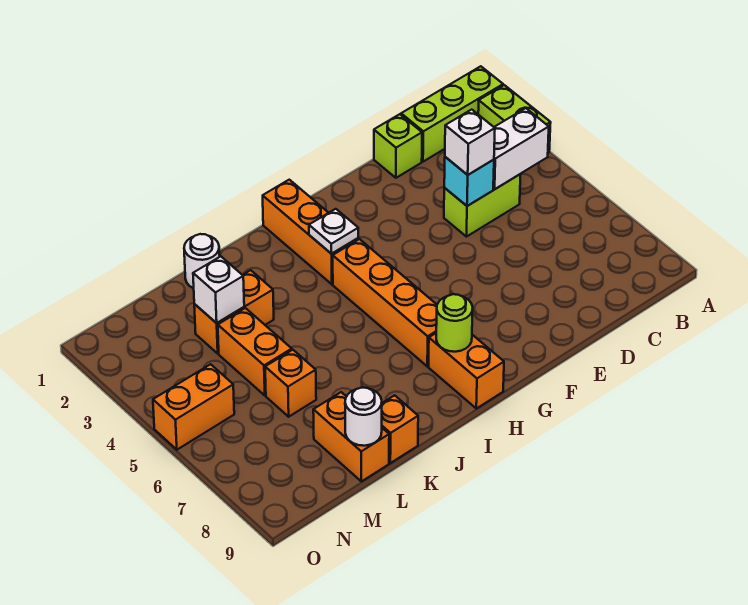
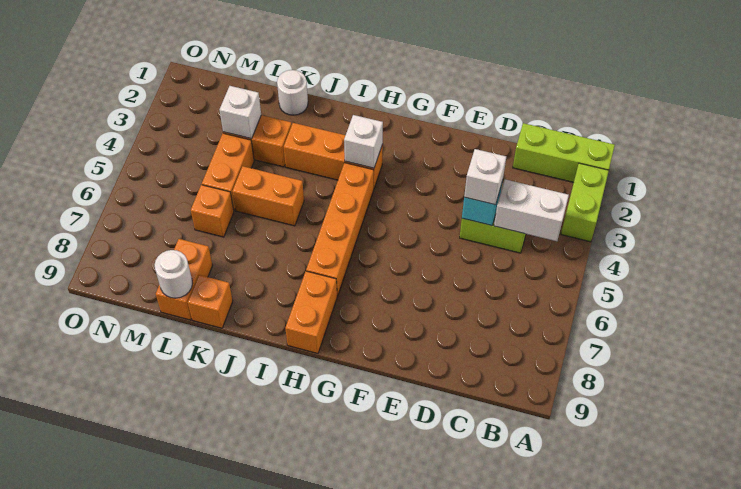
lime brick D1 level 1 -> none
orange brick H1:H3 level 1 -> orange brick H3:J3 level 1
white plate H3 level 2 -> white brick H3 level 2
lime round brick H8 level 2 -> none
orange brick N5:O5 level 1 -> orange brick J5:K5 level 1

